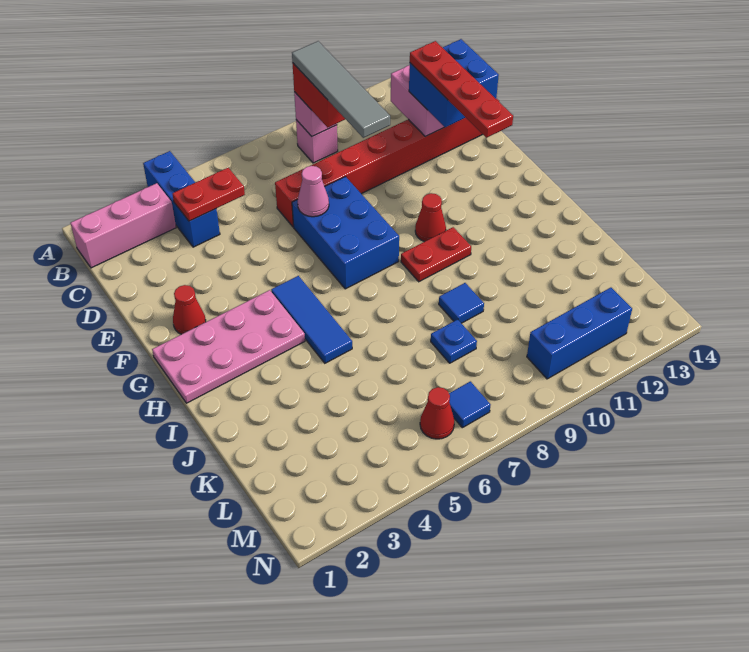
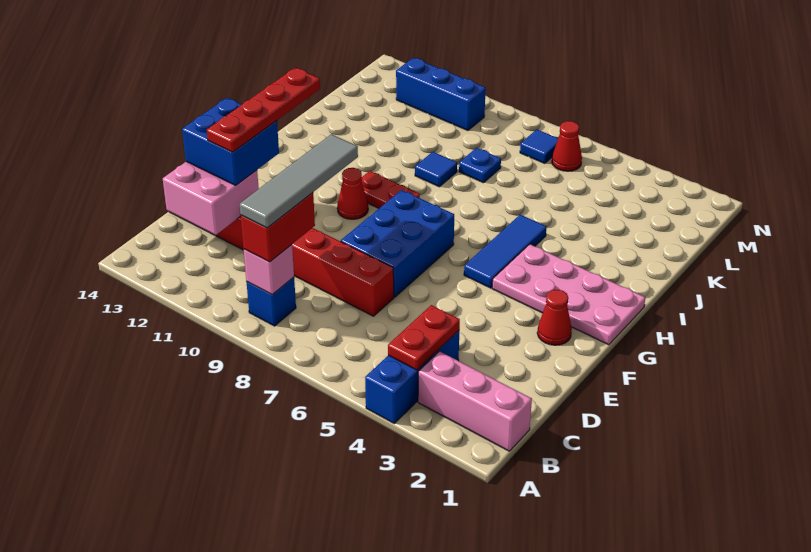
pink brick B9 level 1 -> blue brick B9 level 1
red plate C4:C5 level 2 -> red plate B4:C4 level 2
pink cone E7 level 2 -> none

